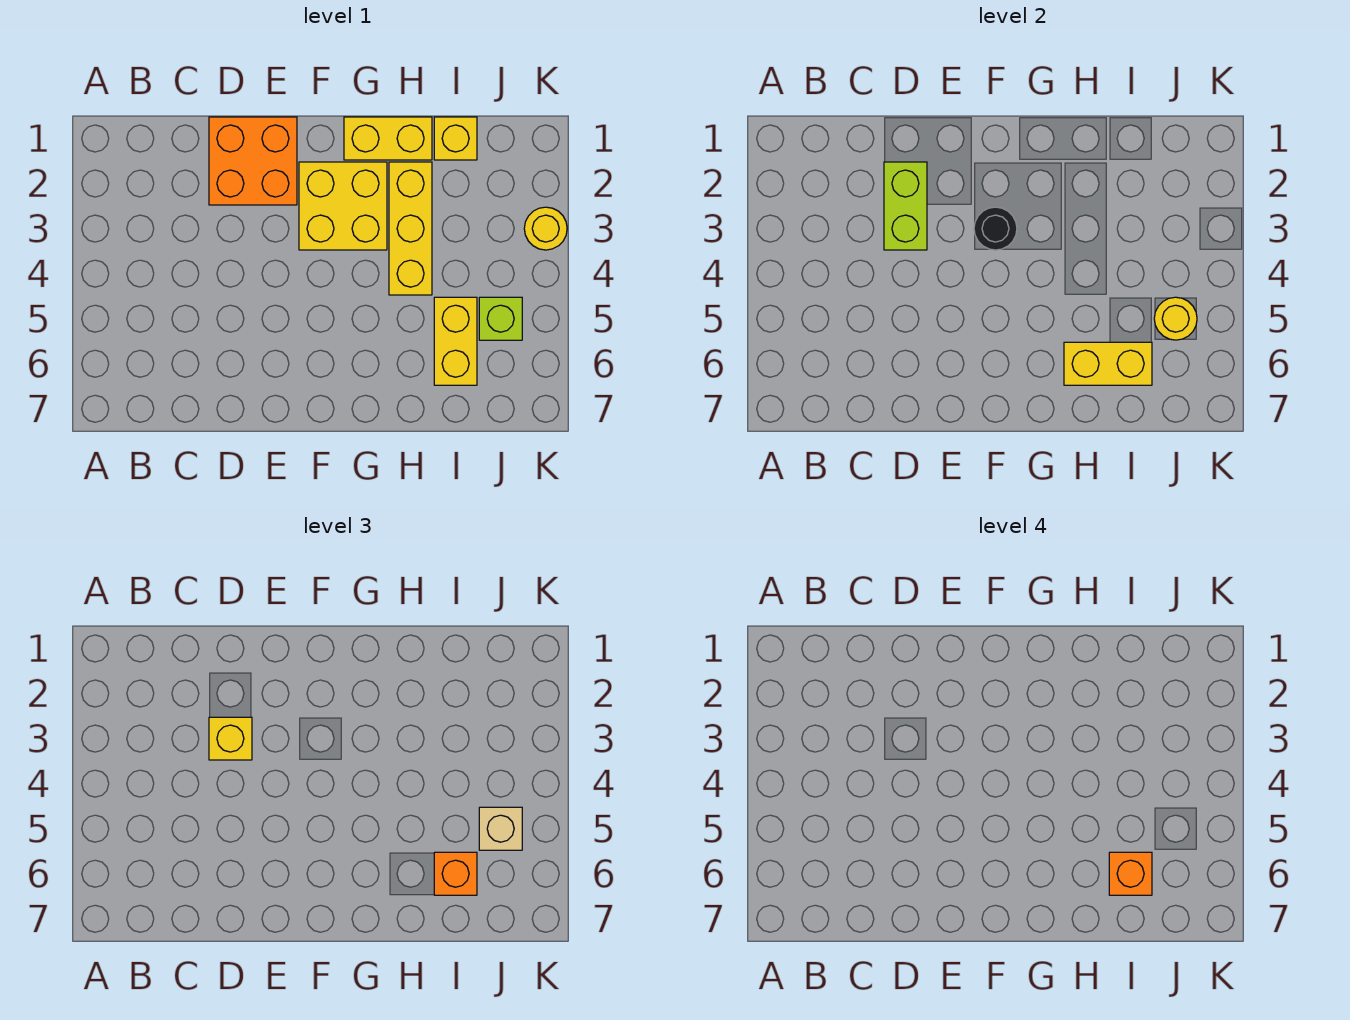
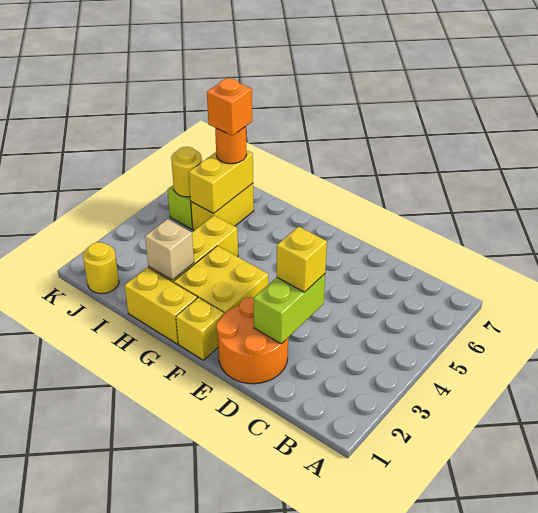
orange brick D1:E2 level 1 -> orange round brick D1:E2 level 1
black round brick F3 level 2 -> none
yellow brick H6:I6 level 2 -> yellow brick I5:I6 level 2
yellow brick I1 level 1 -> yellow brick F1 level 1
orange brick I6 level 3 -> orange round brick I6 level 3
tan brick J5 level 3 -> tan brick H2 level 2
yellow round brick K3 level 1 -> yellow round brick J1 level 1

